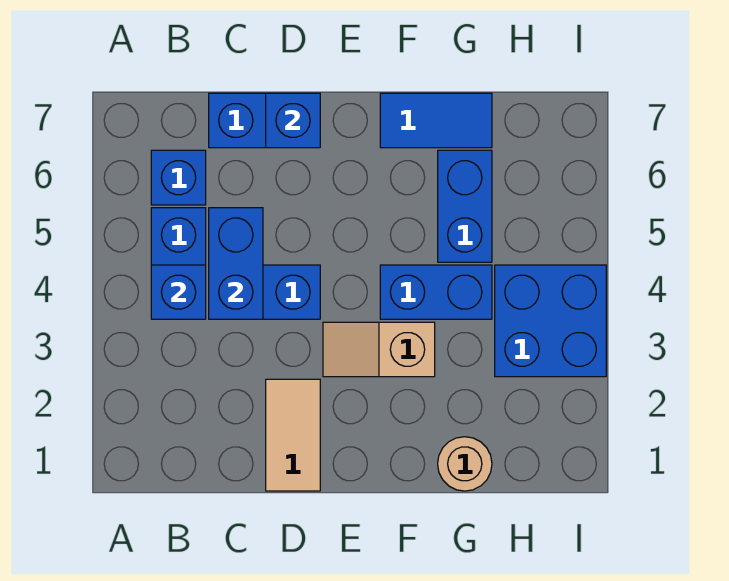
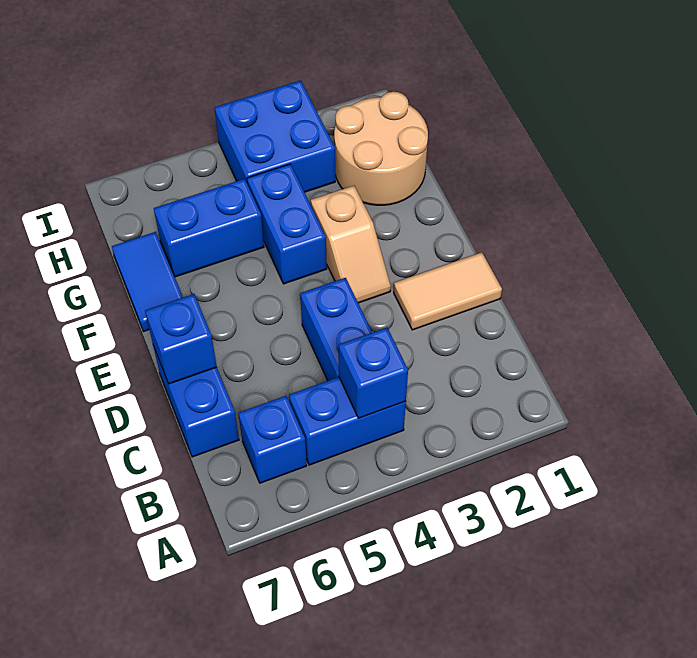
blue brick C4:C5 level 2 -> none
tan round brick G1 level 1 -> tan round brick G1:H2 level 1

